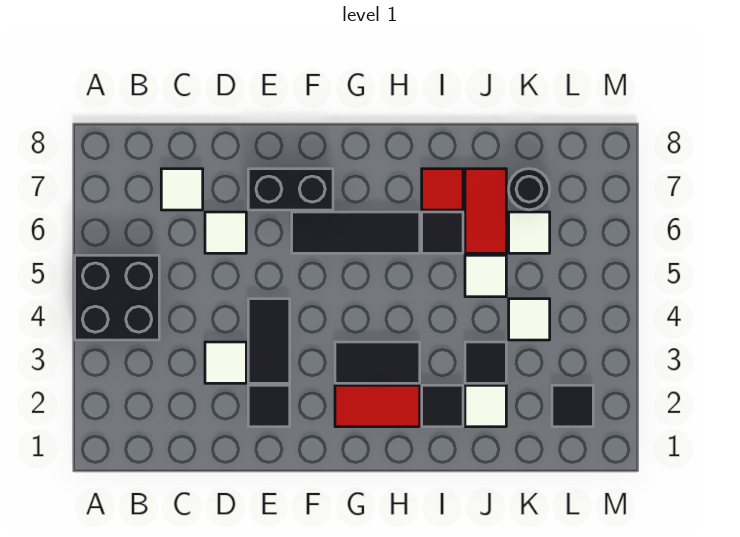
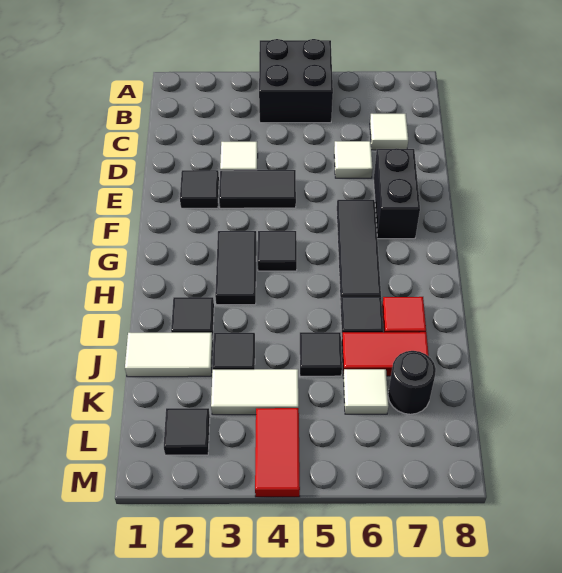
red tile G2:H2 level 1 -> red tile L4:M4 level 1
none -> black tile G4 level 1
white tile J2 level 1 -> white tile J1:J2 level 1
white tile J5 level 1 -> black tile J5 level 1
white tile K4 level 1 -> white tile K3:K4 level 1

